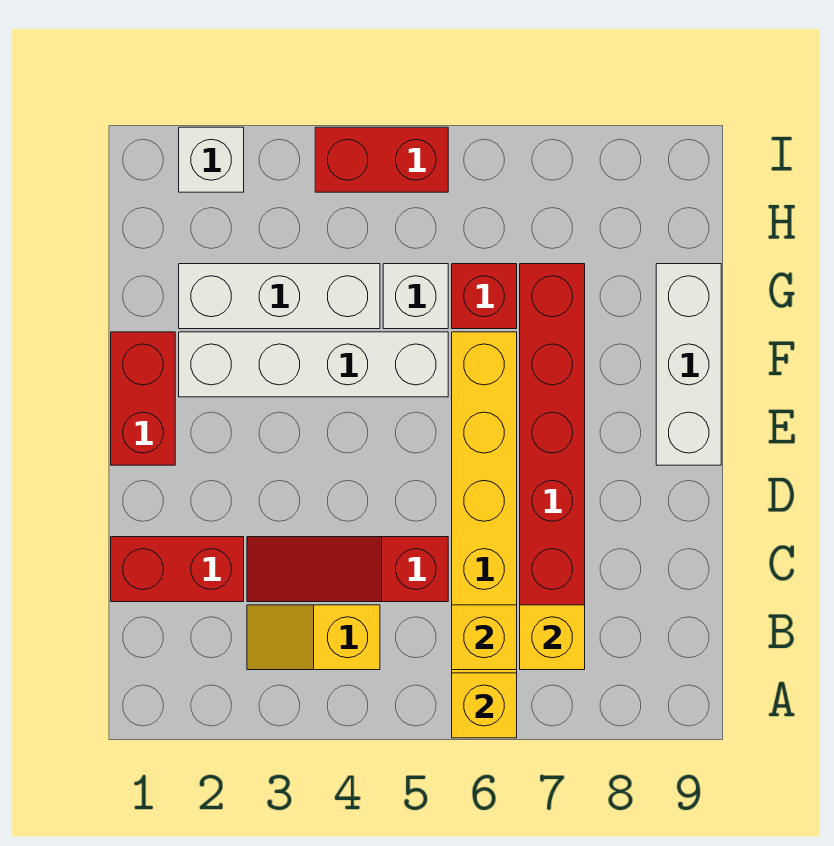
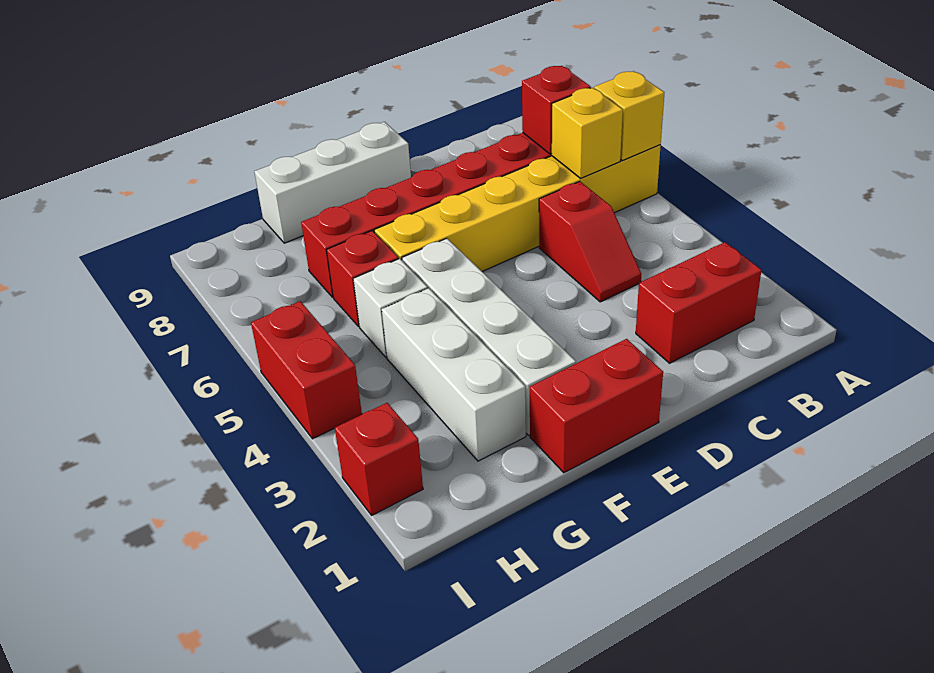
yellow slope B3:B4 level 1 top 4 -> none
yellow brick B7 level 2 -> red brick B7 level 2
red brick C1:C2 level 1 -> red brick B2:C2 level 1
red slope C3:C5 level 1 top 5 -> red slope C4:C5 level 1 top 5
white brick I2 level 1 -> red brick I2 level 1

